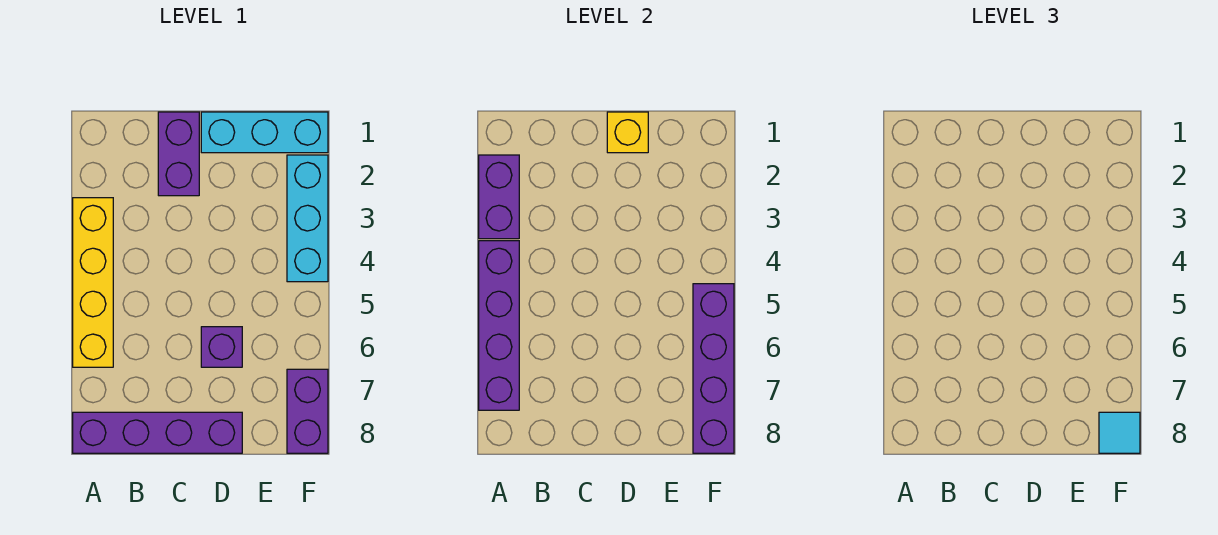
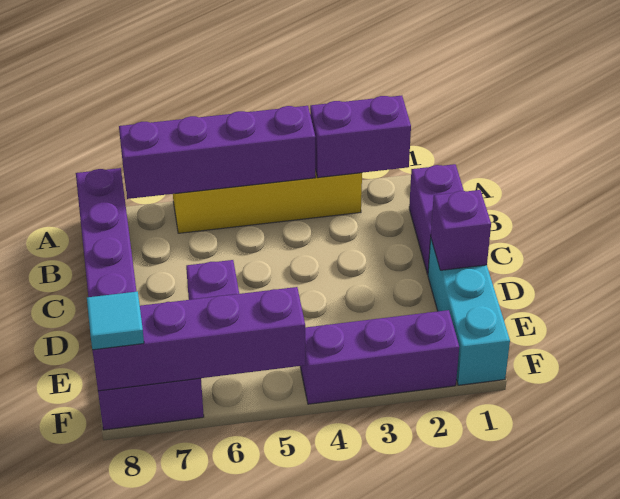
purple brick C1:C2 level 1 -> purple brick B1:C1 level 1
yellow brick D1 level 2 -> purple brick D1 level 2
cyan brick F2:F4 level 1 -> purple brick F2:F4 level 1

